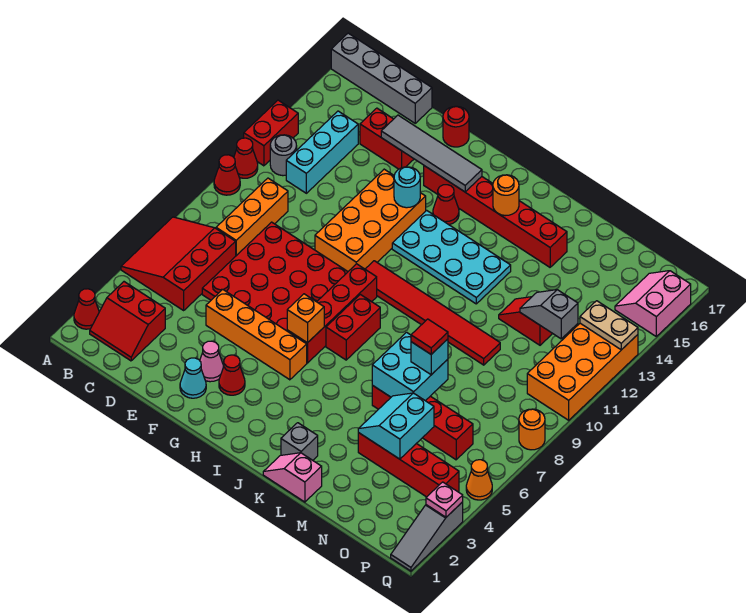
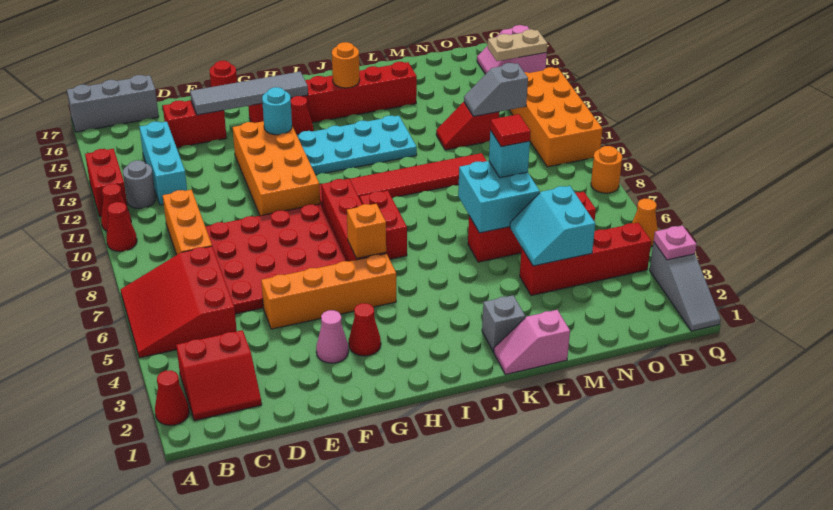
grey brick A17:D17 level 1 -> grey brick A17:C17 level 1
cyan cone F2 level 1 -> none
tan plate P13:Q13 level 2 -> tan plate P15:Q15 level 2

